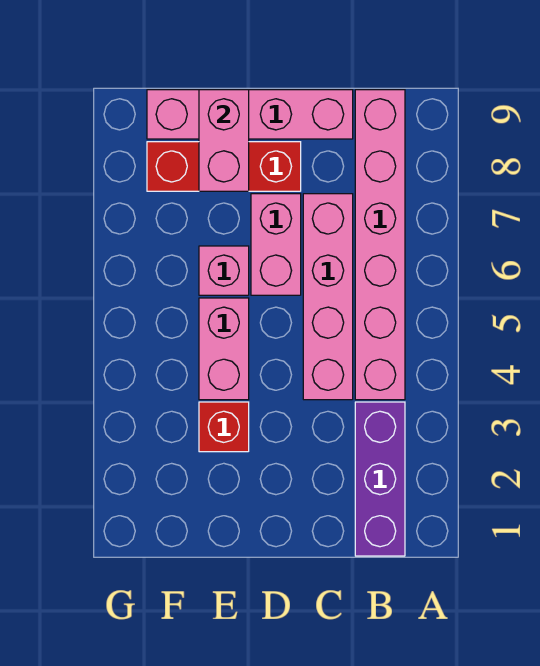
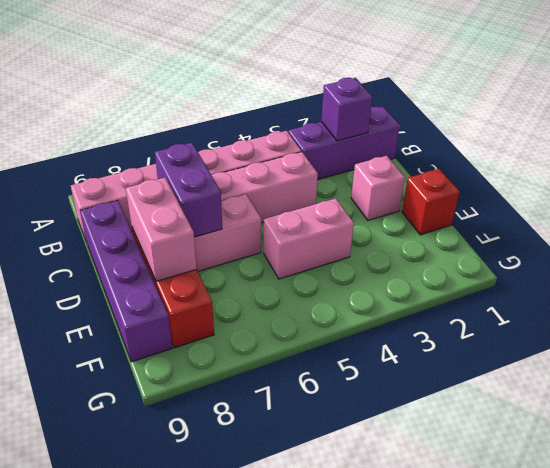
none -> purple brick B2 level 2
none -> purple brick C7:D7 level 2
pink brick C9:F9 level 1 -> purple brick C9:F9 level 1
red brick E3 level 1 -> red brick E1 level 1
pink brick E6 level 1 -> pink brick D2 level 1
pink brick E8:E9 level 2 -> pink brick D8:E8 level 2

